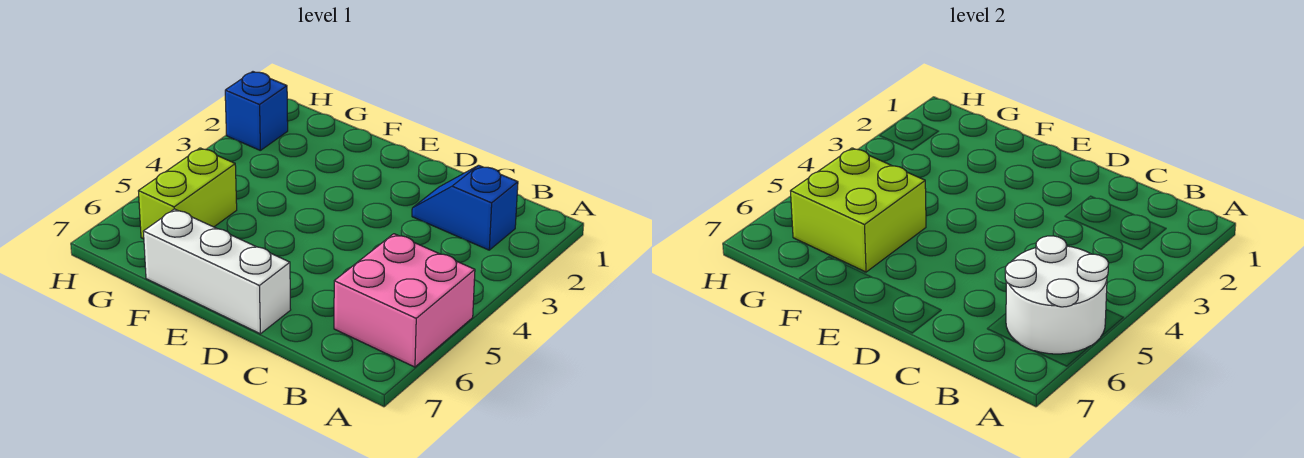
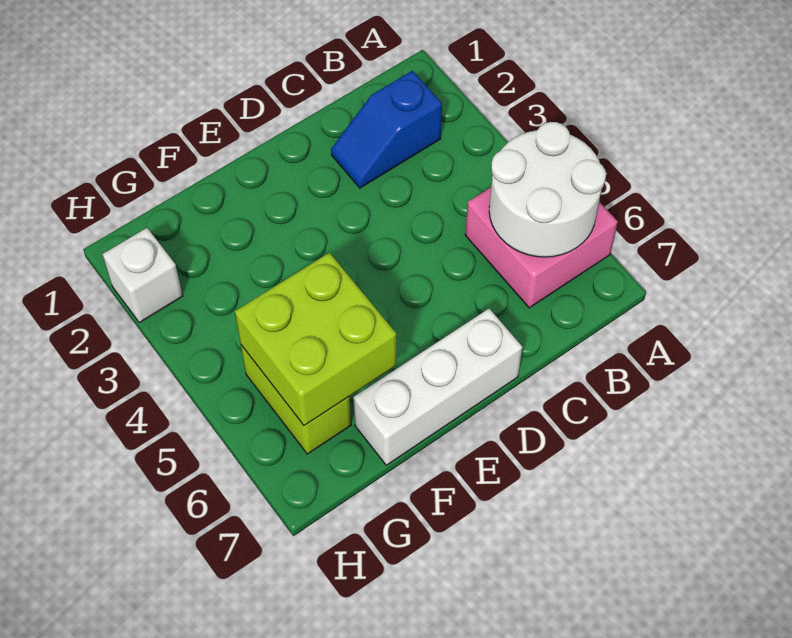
blue brick H2 level 1 -> white brick H2 level 1

